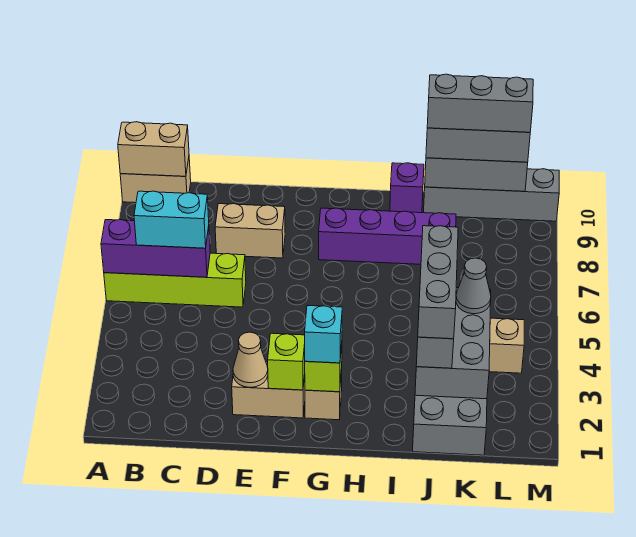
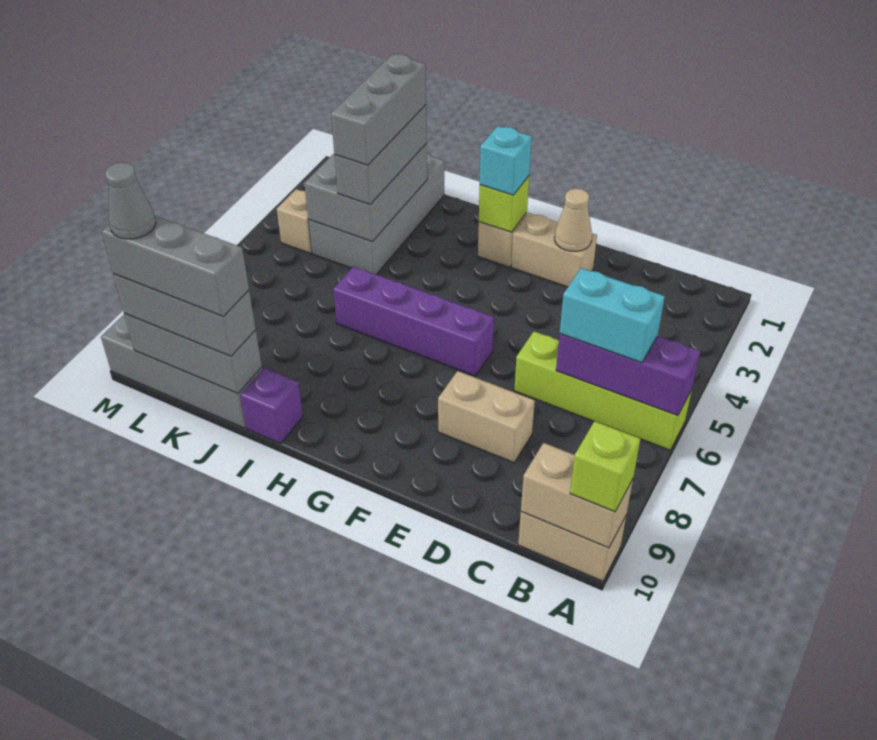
lime brick F2 level 2 -> lime brick A10 level 3
purple brick G8:J8 level 1 -> purple brick F6:I6 level 1
grey cone K4 level 3 -> grey cone L10 level 5

